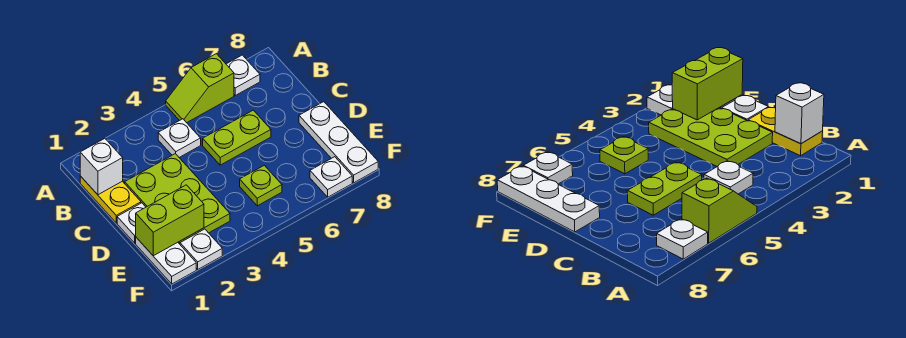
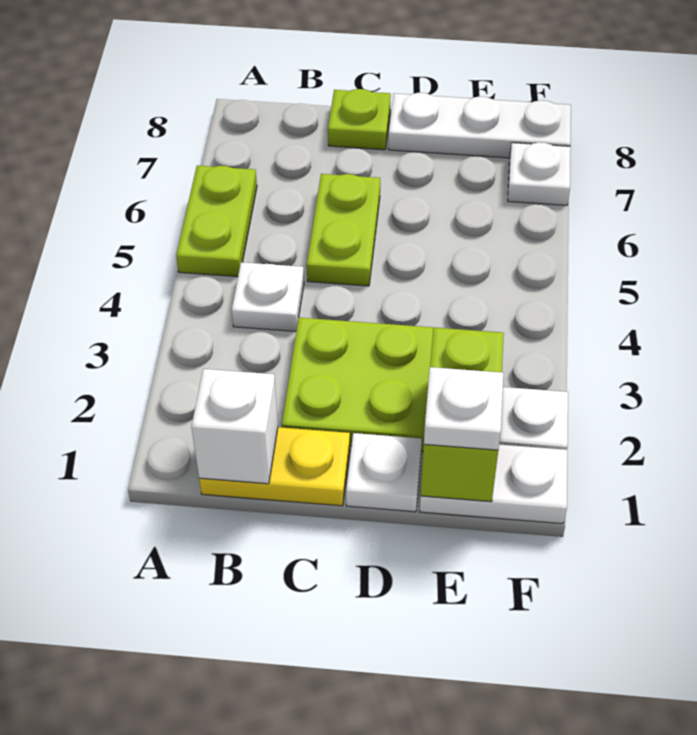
lime slope A5:A6 level 1 top 6 -> lime plate A5:A6 level 1
white plate A7 level 1 -> white plate E1 level 3
lime plate E5 level 1 -> lime plate C8 level 1

